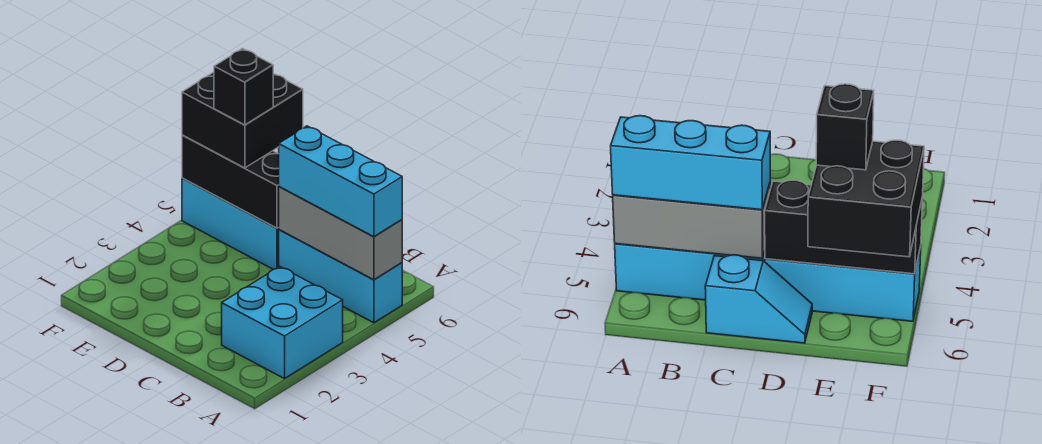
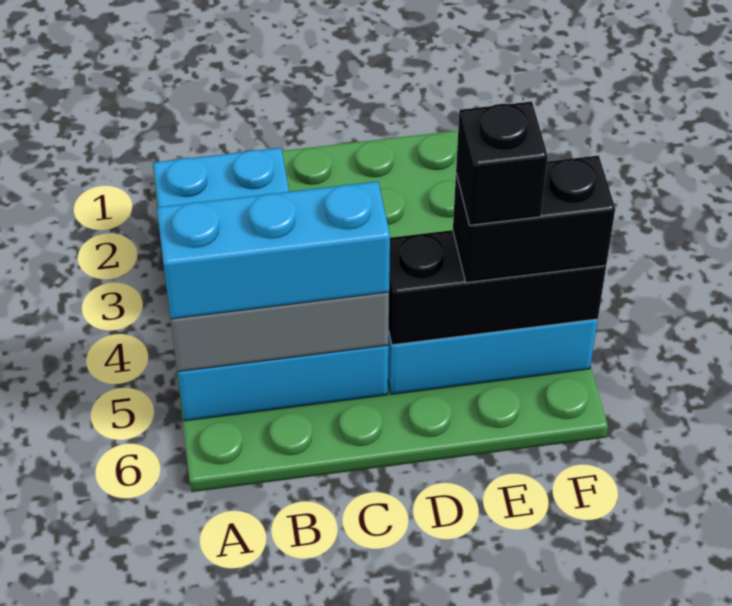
cyan slope C6:D6 level 1 top C -> none
black brick E5:F6 level 3 -> black brick E5:F5 level 3

